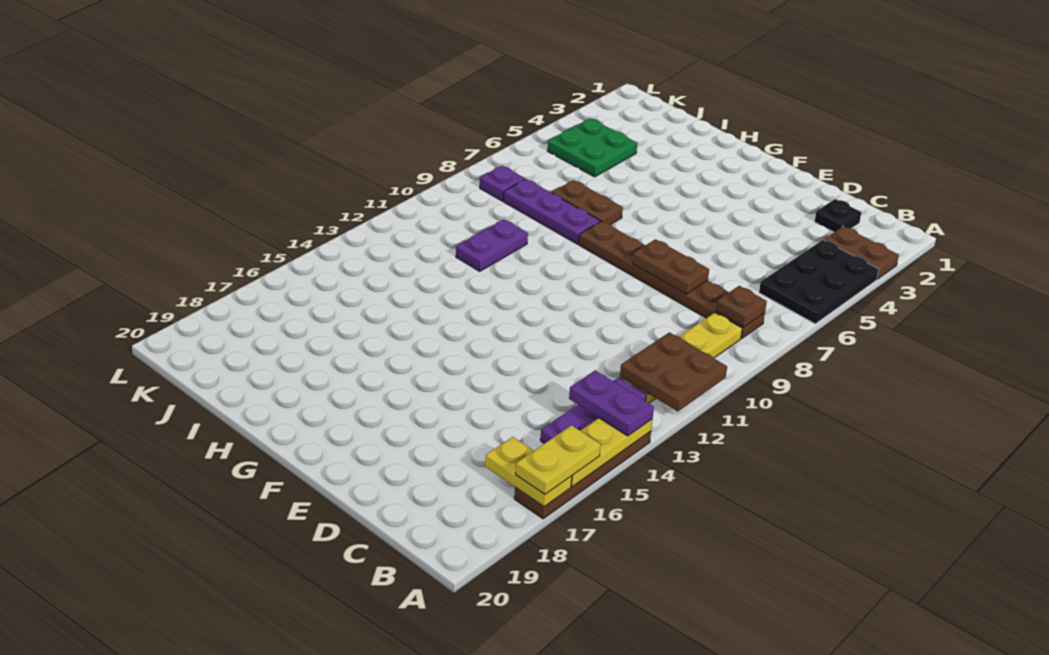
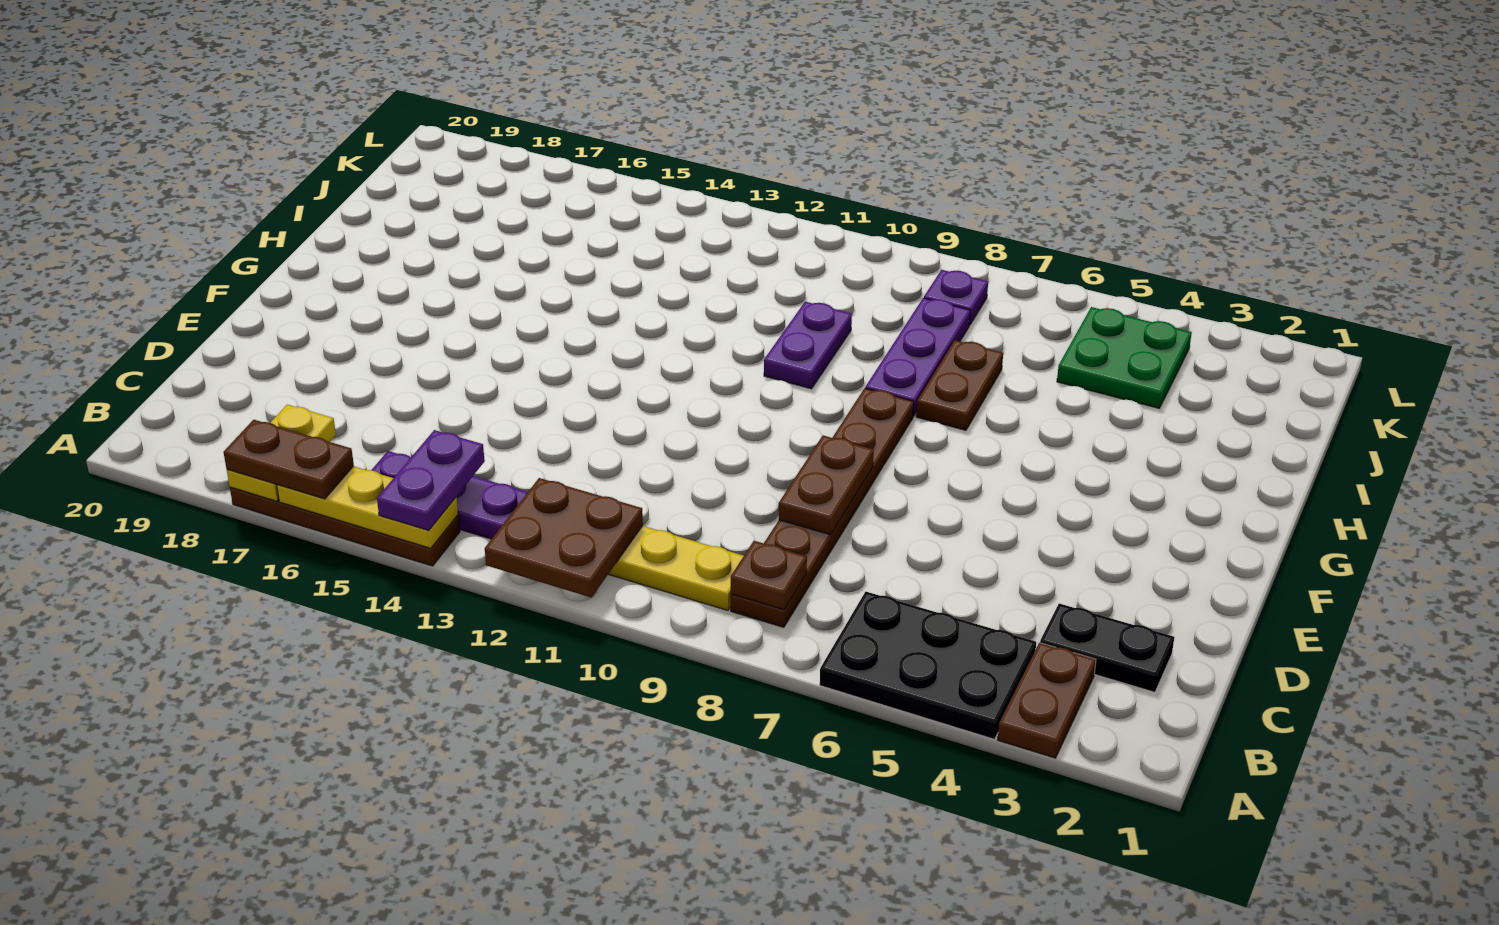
yellow plate A16:A17 level 3 -> brown plate A16:A17 level 3
black plate C2 level 1 -> black plate C2:C3 level 1
purple plate I10:I11 level 1 -> purple plate H10:I10 level 1

